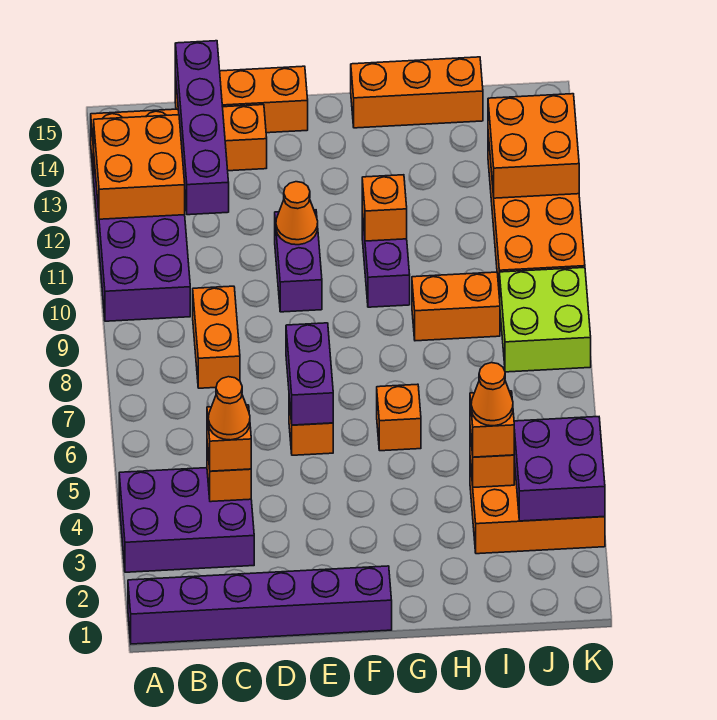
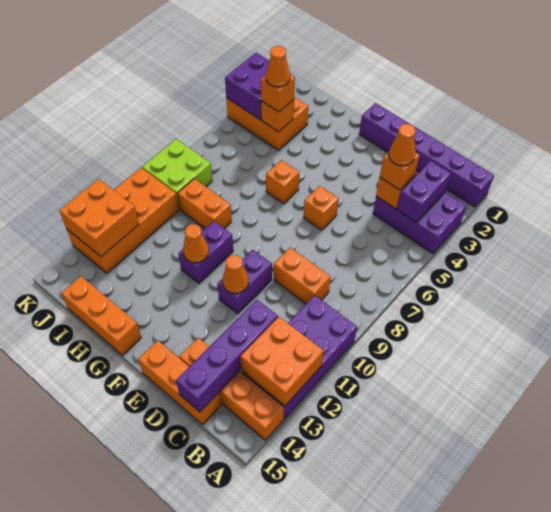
orange brick C8:C9 level 1 -> orange brick C9:D9 level 1
purple brick E6:E7 level 2 -> purple brick B3:B4 level 2
orange brick G11 level 2 -> orange cone G11 level 2

